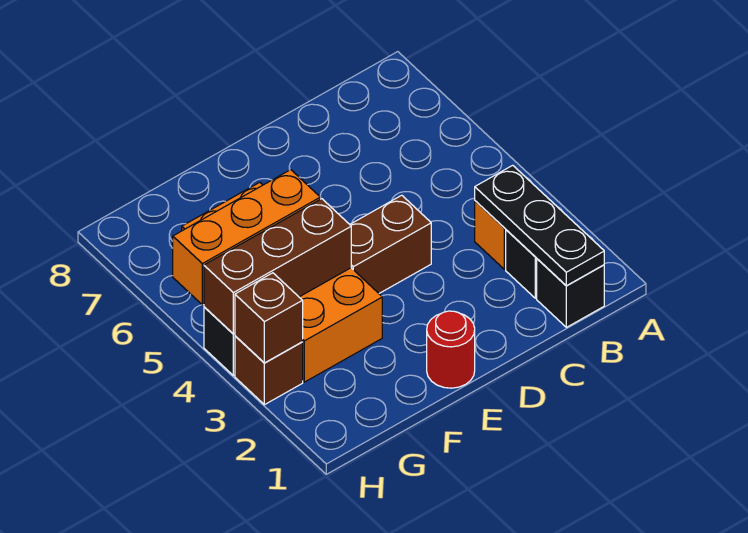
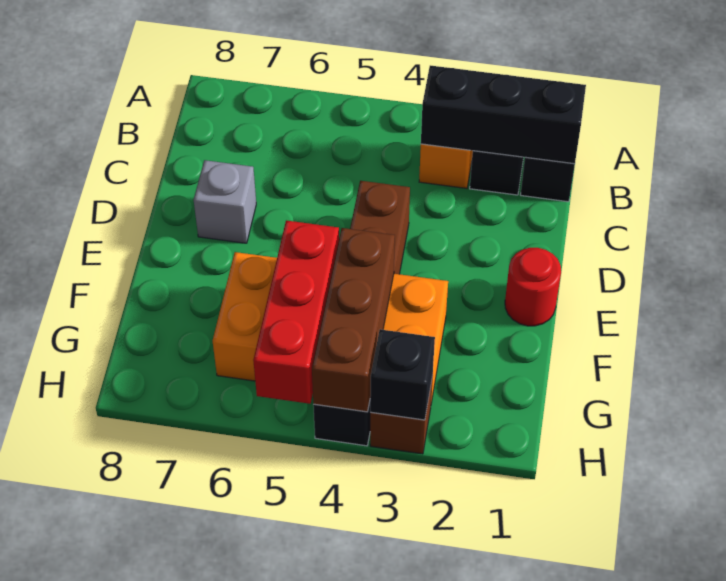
black plate B1:B3 level 2 -> black brick B1:B3 level 2
none -> grey brick D7 level 1
orange brick F5:H5 level 2 -> red brick F5:H5 level 2
brown brick H3 level 2 -> black brick H3 level 2

